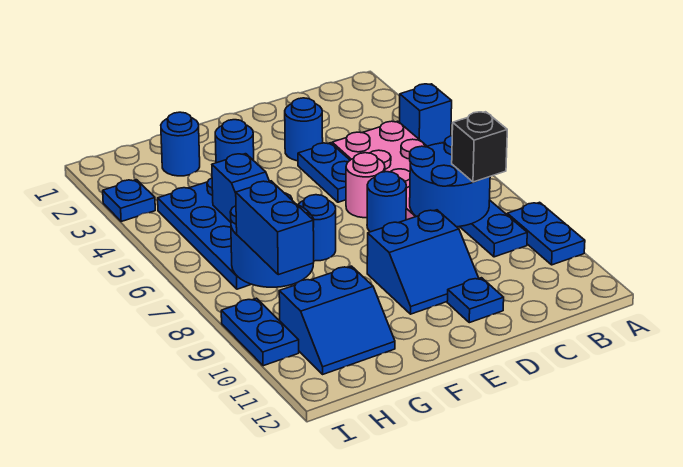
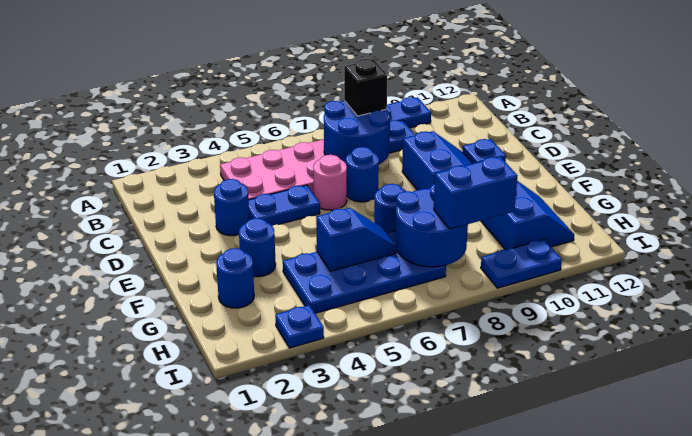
blue brick A4 level 1 -> none

